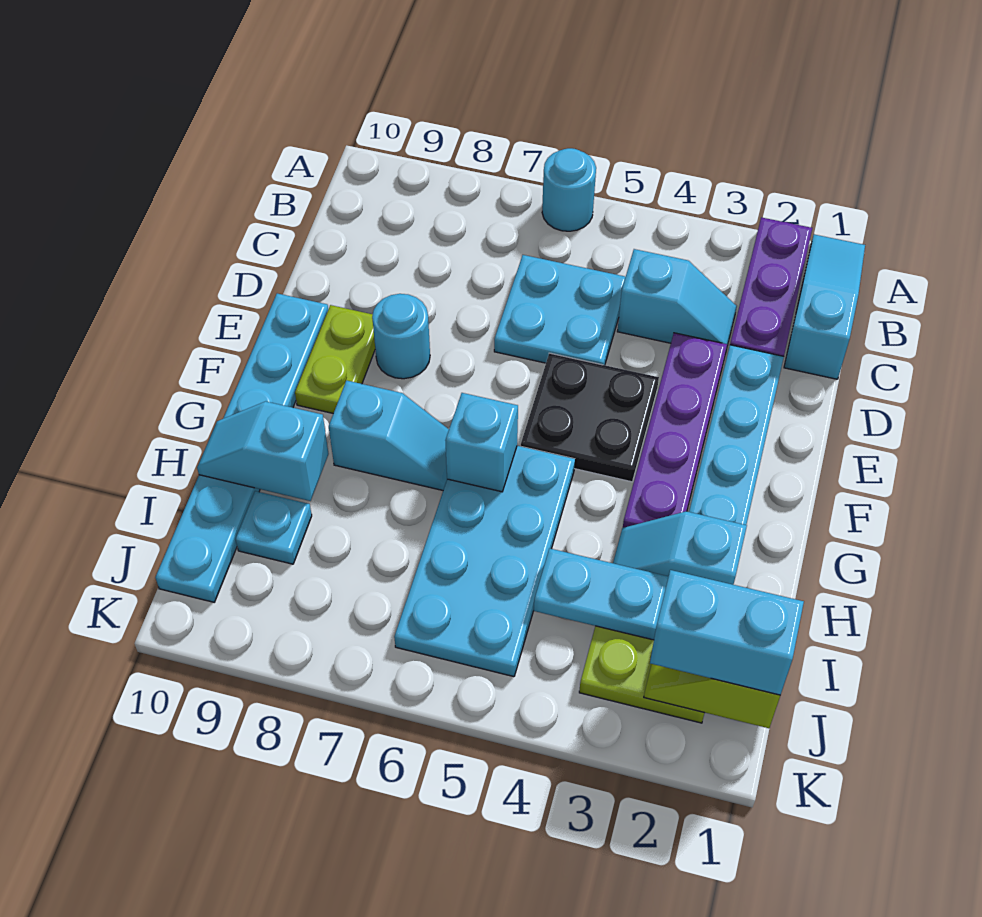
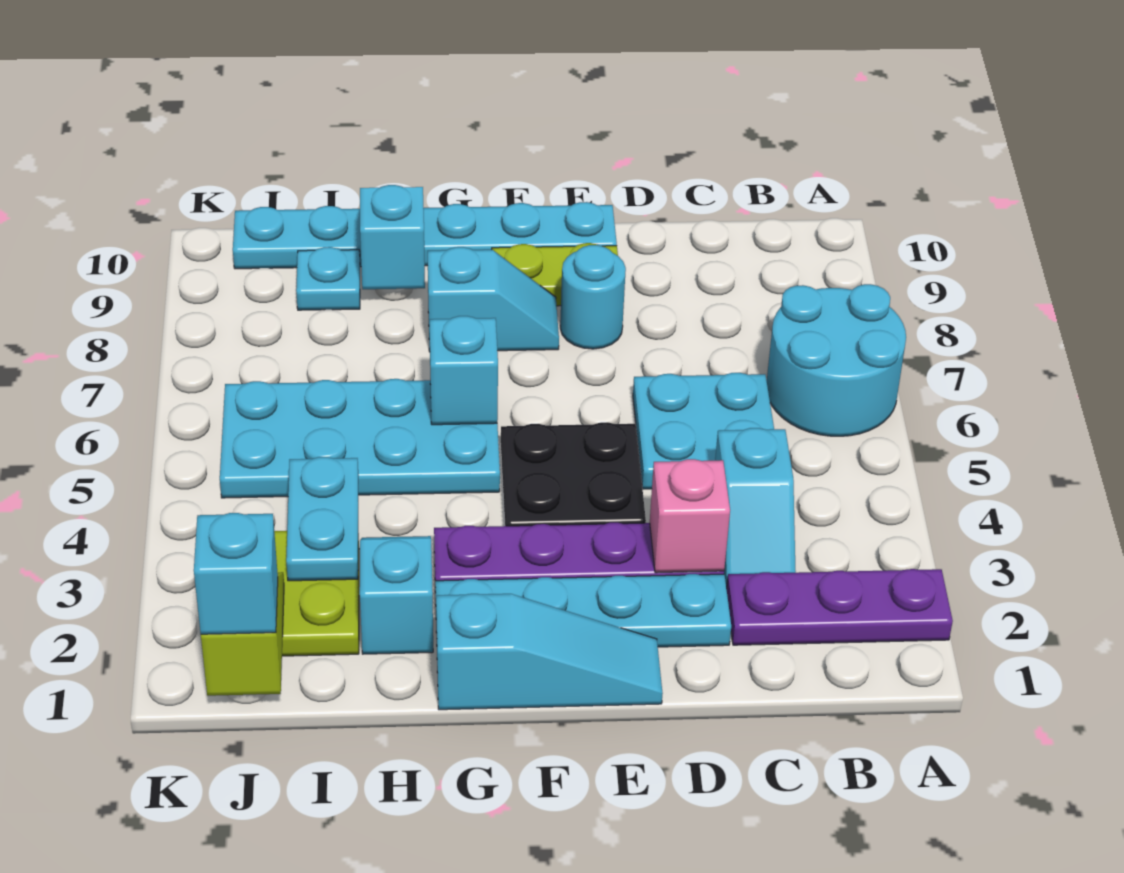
cyan slope A1:C1 level 1 top C -> cyan slope E1:G1 level 1 top G
cyan round brick A6 level 1 -> cyan round brick A6:B7 level 1
none -> pink brick D3 level 2
cyan slope G7:G8 level 1 top 8 -> cyan slope F8:G8 level 1 top G
cyan brick J1:J2 level 3 -> cyan brick J1 level 3

